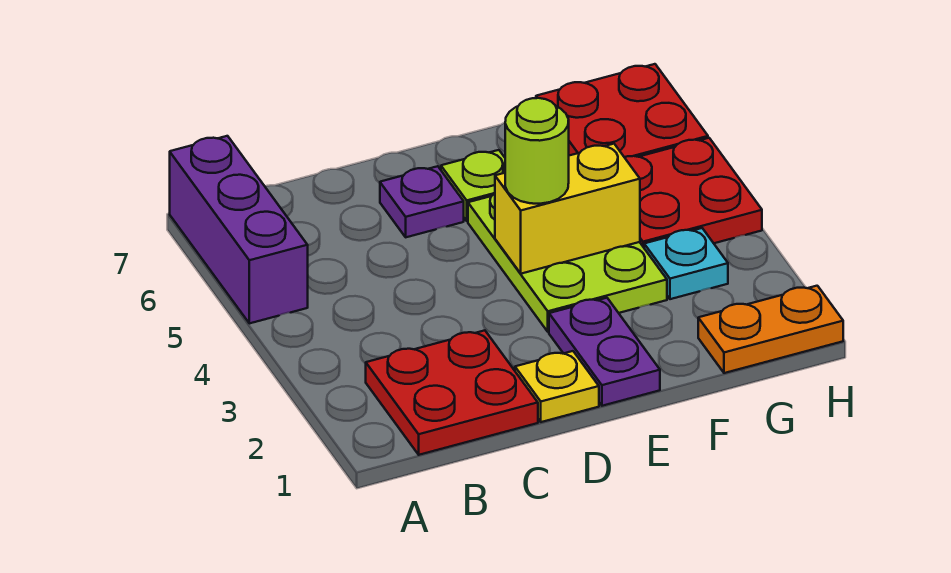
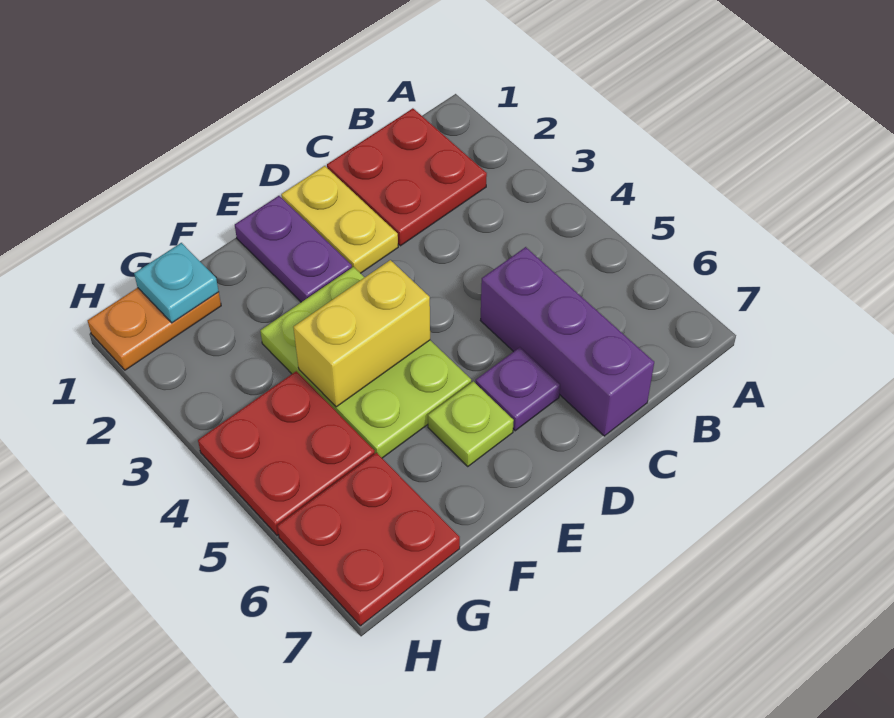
purple brick A5:A7 level 1 -> purple brick C5:C7 level 1
yellow plate D1 level 1 -> yellow plate D1:D2 level 1
lime round brick E4 level 3 -> none
cyan plate G3 level 1 -> cyan plate G1 level 2

